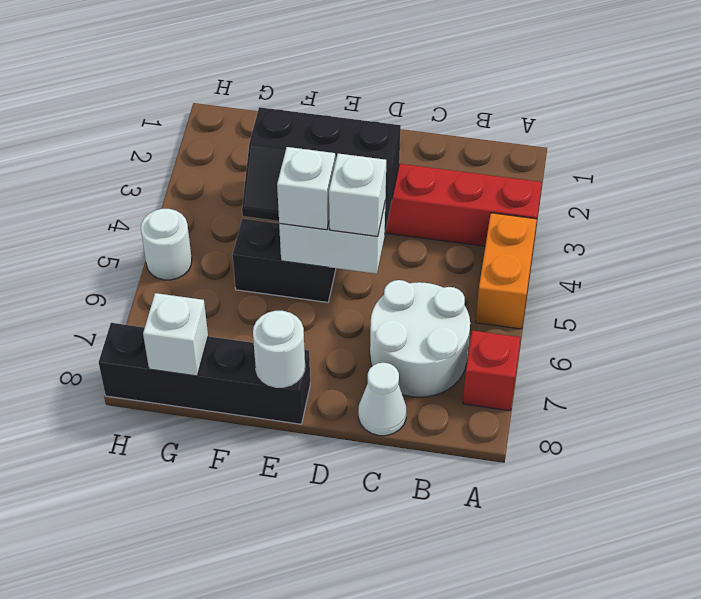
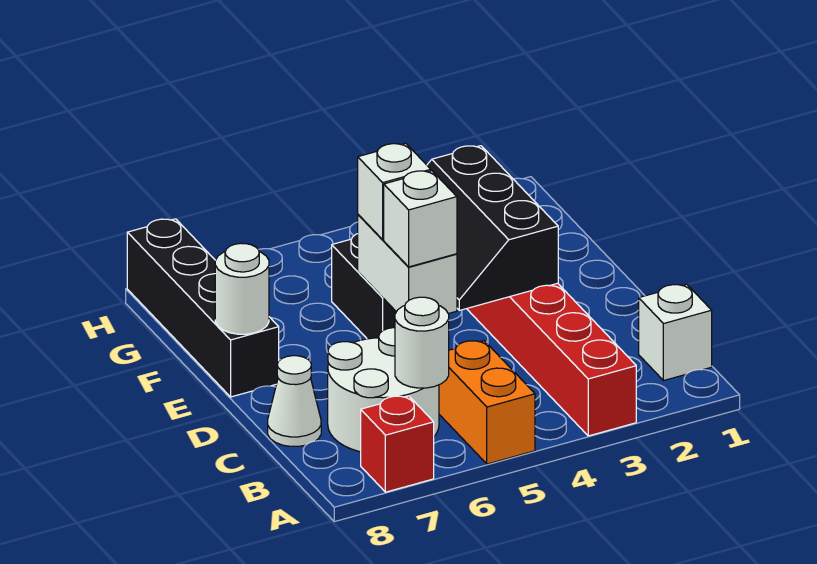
orange brick A4:A5 level 1 -> orange brick A5:B5 level 1
white brick G8 level 2 -> white brick B1 level 1
white round brick H5 level 1 -> white round brick B6 level 2

